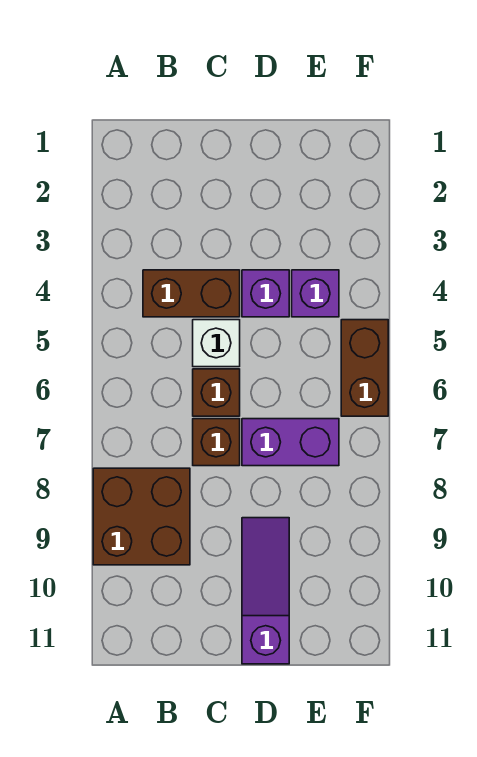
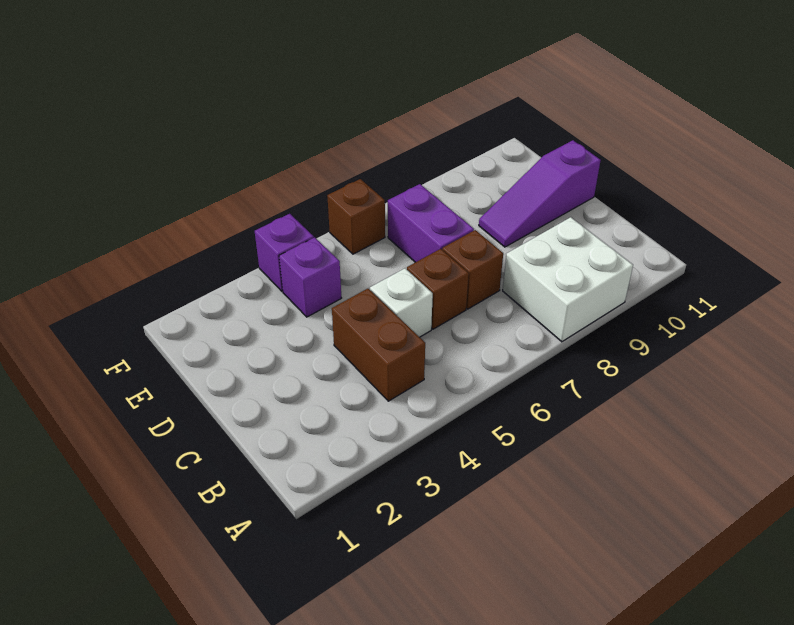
brown brick A8:B9 level 1 -> white brick A8:B9 level 1
purple brick D4 level 1 -> purple brick F4 level 1
brown brick F5:F6 level 1 -> brown brick F6 level 1

